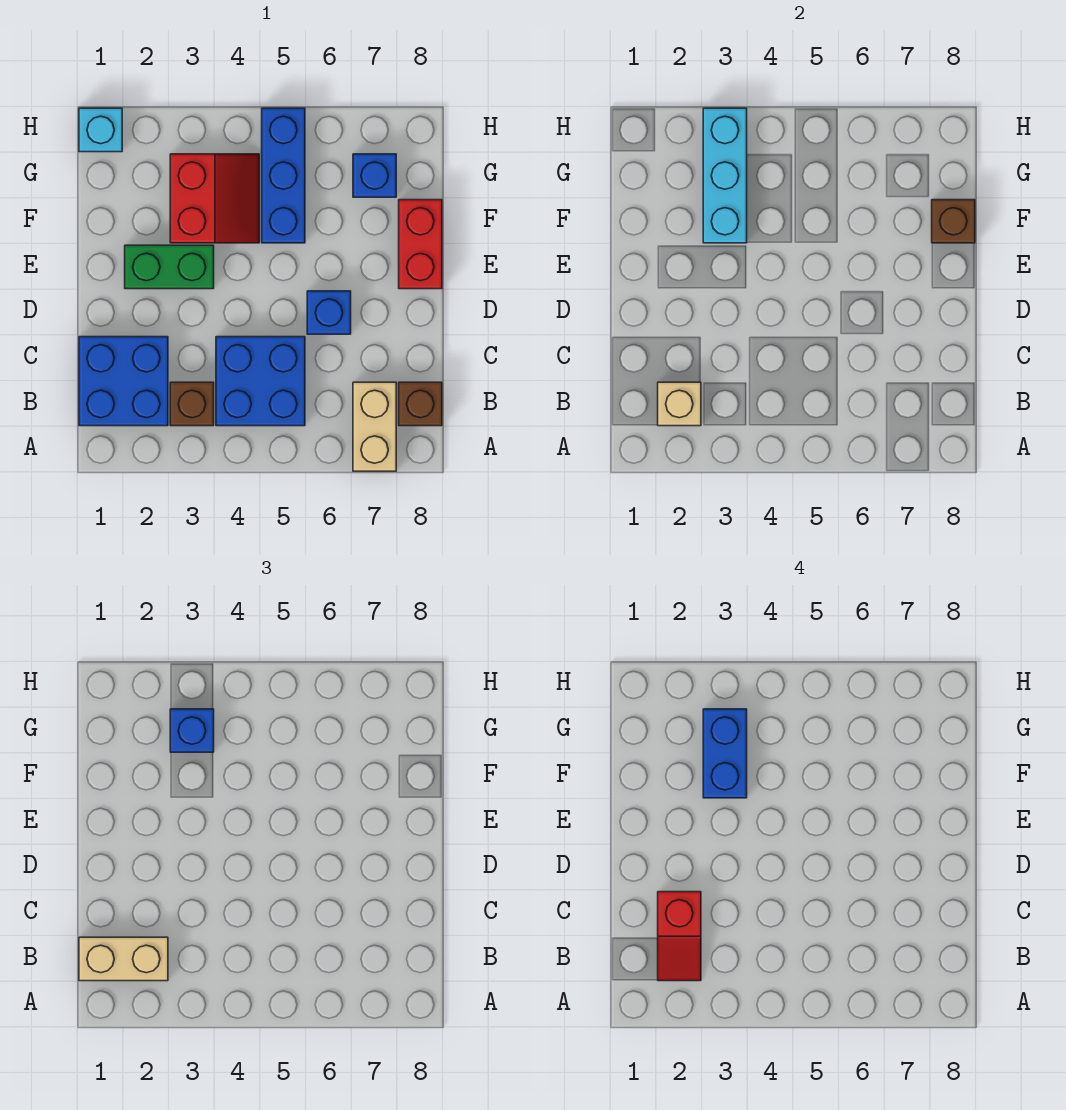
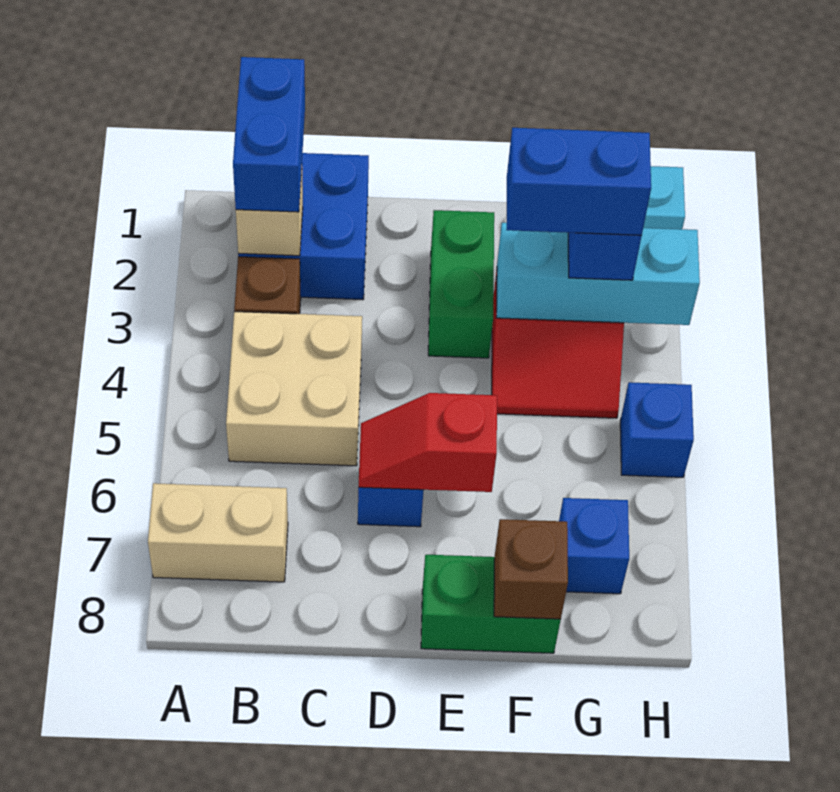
tan brick B1:B2 level 3 -> blue brick B1:B2 level 3
red slope B2:C2 level 4 top C -> red slope D6:E6 level 2 top E
blue brick B4:C5 level 1 -> tan brick B4:C5 level 1
brown brick B8 level 1 -> none
red brick E8:F8 level 1 -> green brick E8:F8 level 1
blue brick F5:H5 level 1 -> blue brick H5 level 1

